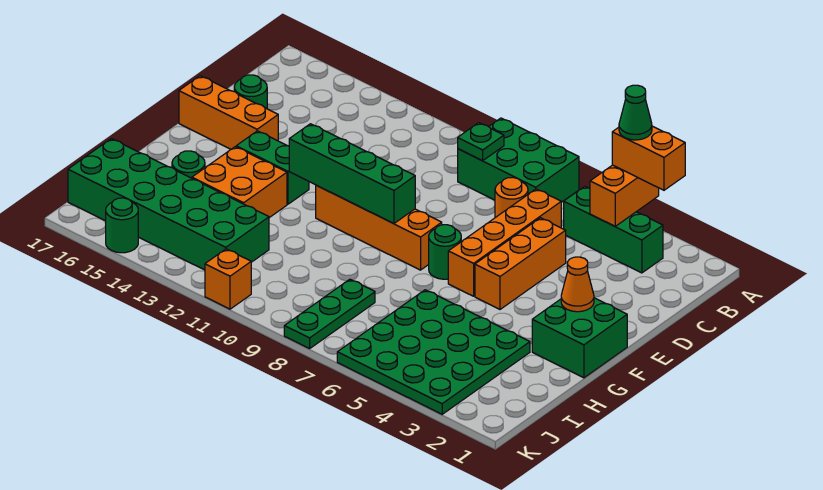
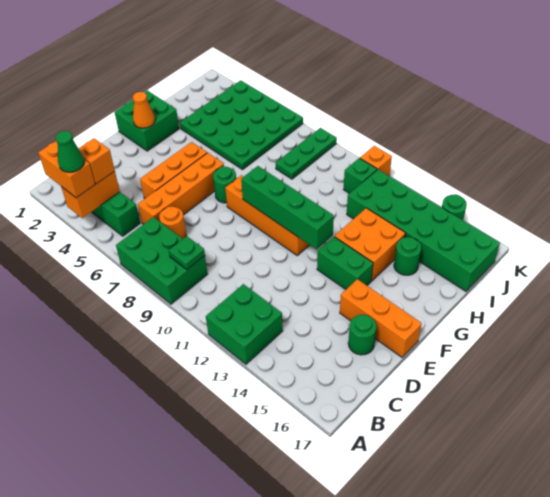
none -> green brick A12:B13 level 1
none -> orange brick B4 level 3
none -> green brick J11 level 1

